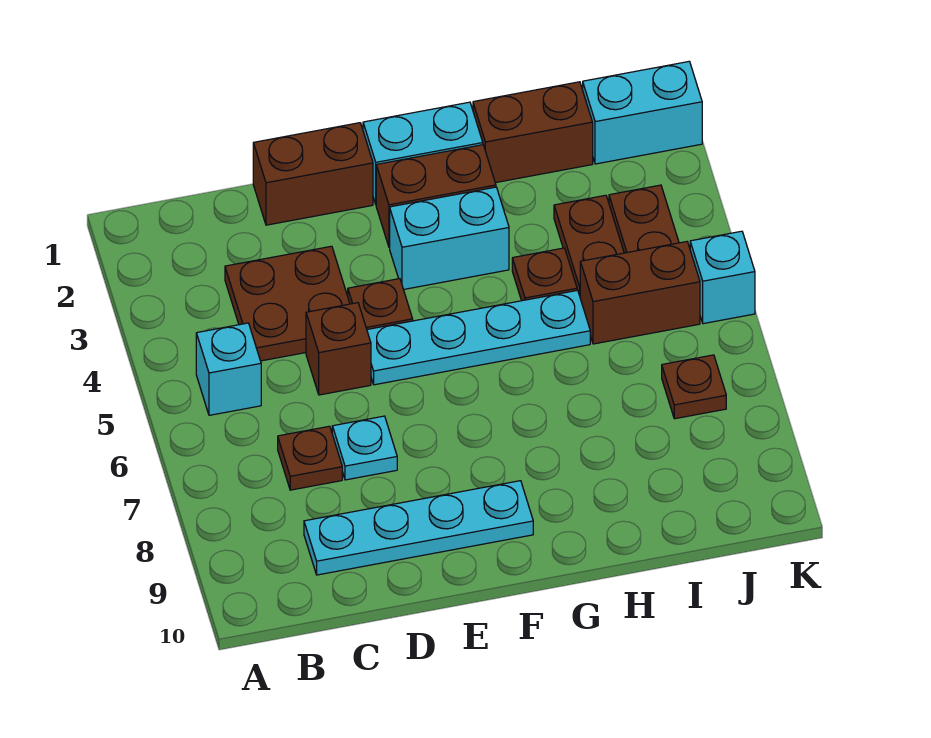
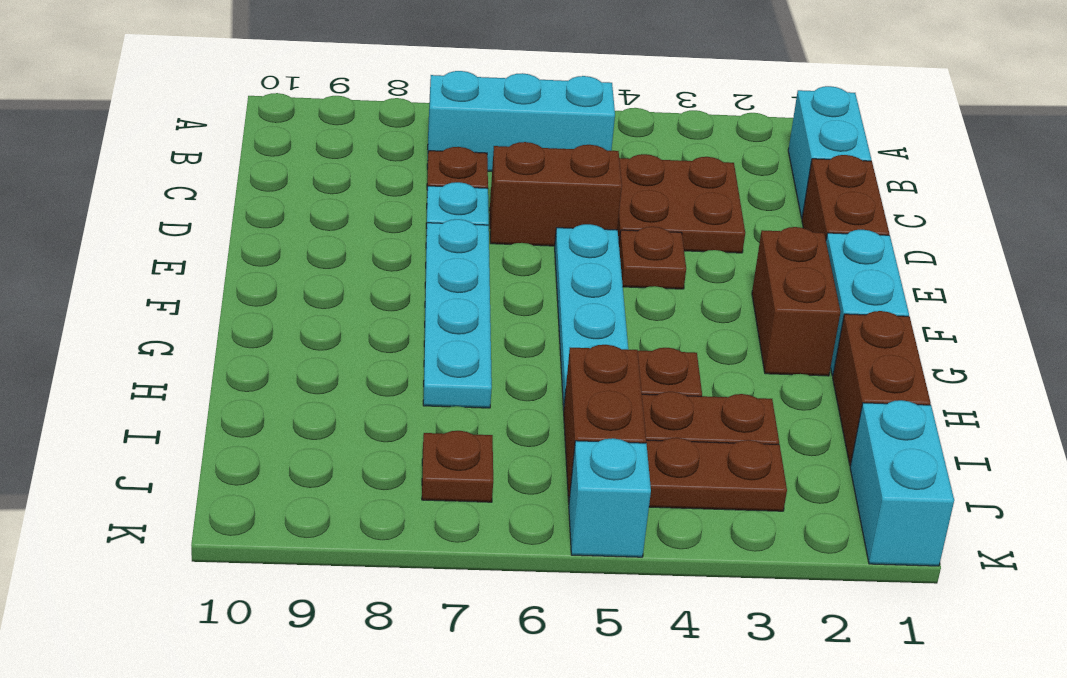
cyan brick B5 level 1 -> cyan brick B5:B7 level 1
cyan plate C9:F9 level 1 -> cyan plate E7:H7 level 1
brown brick D5 level 1 -> brown brick D5:D6 level 1
cyan brick F3:G3 level 1 -> cyan brick B1:C1 level 1

